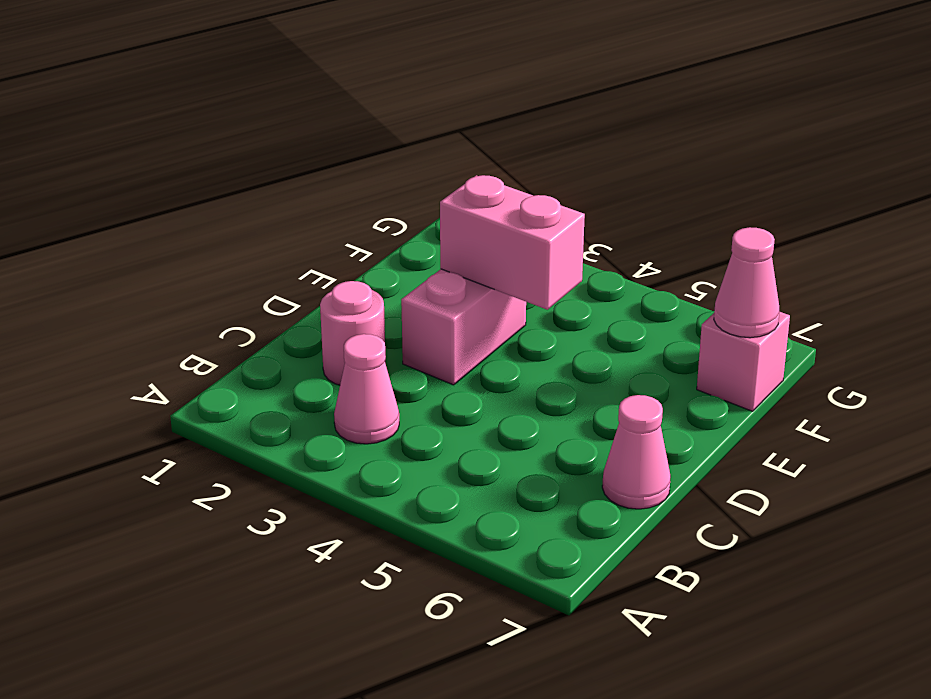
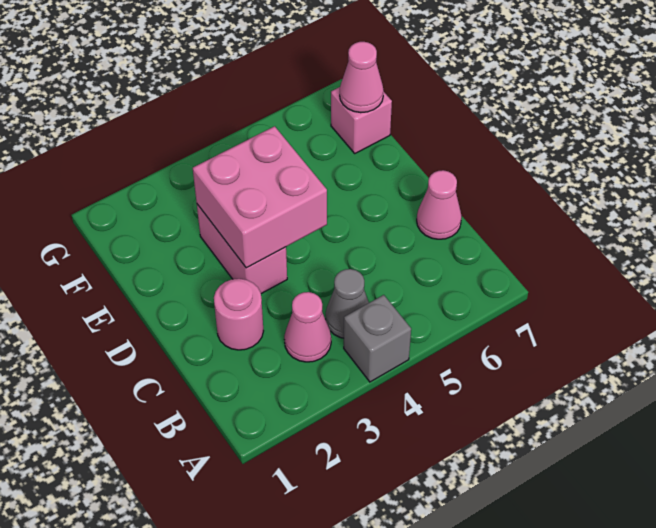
none -> grey brick A4 level 1
none -> grey cone B4 level 1
pink brick E3:E4 level 2 -> pink brick D3:E4 level 2

